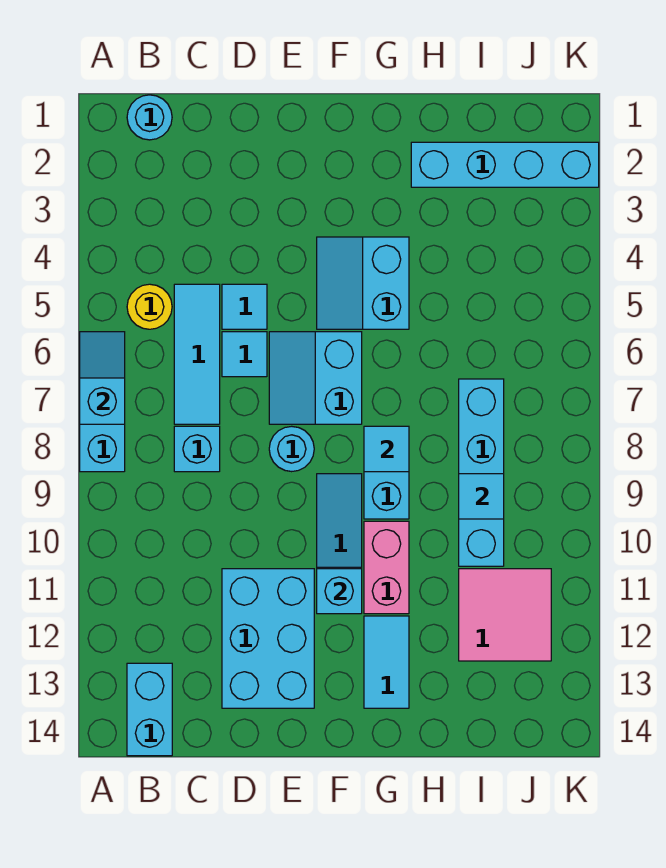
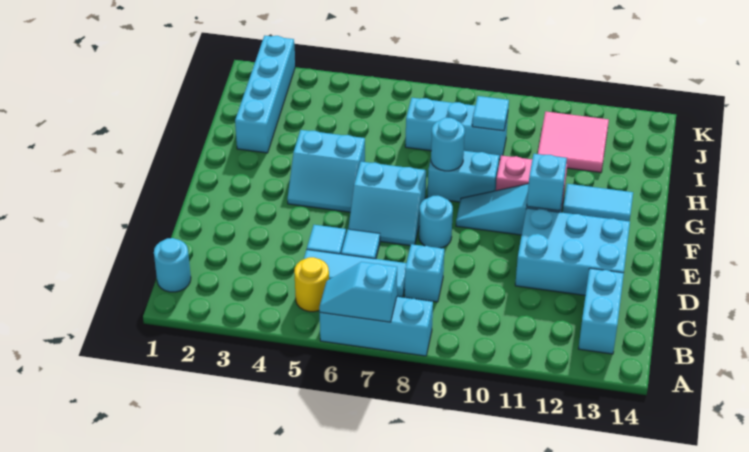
cyan brick B13:B14 level 1 -> cyan brick B13:C13 level 1
cyan tile G8 level 2 -> cyan round brick G8 level 2
cyan brick I7:I10 level 1 -> cyan brick I7:I9 level 1

